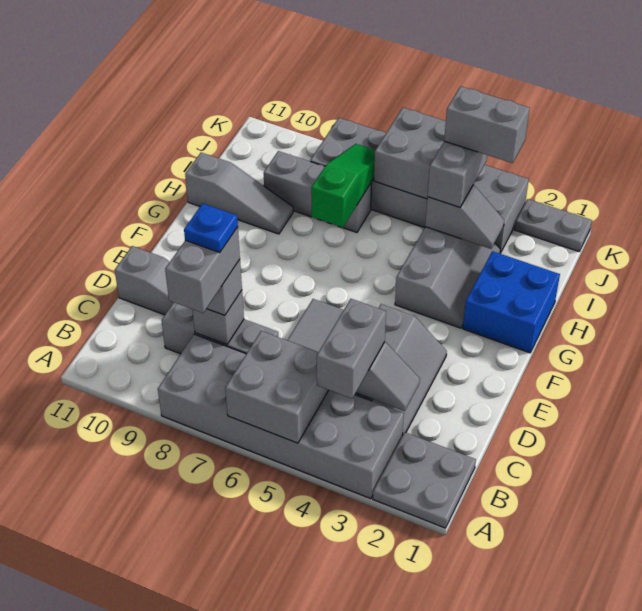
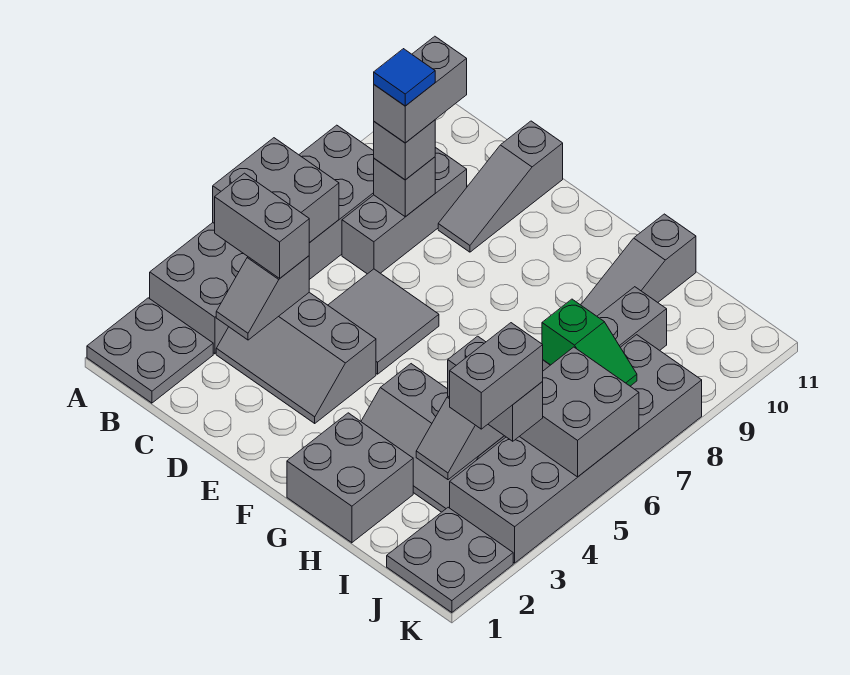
grey brick B8:C8 level 4 -> grey brick C8:C9 level 4
blue plate C8 level 5 -> blue tile C8 level 5
blue brick G1:H2 level 1 -> grey brick G1:H2 level 1
green slope H7:J7 level 2 top H -> green slope I7:J7 level 2 top I
grey plate K1:K2 level 1 -> grey plate J1:K2 level 1

